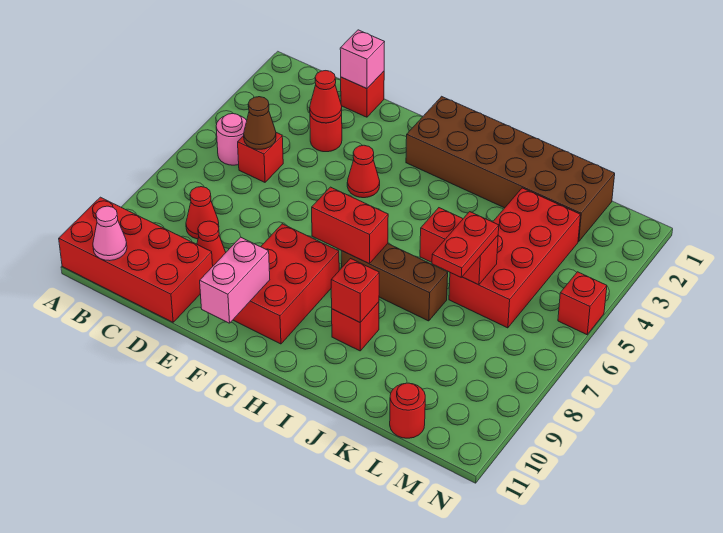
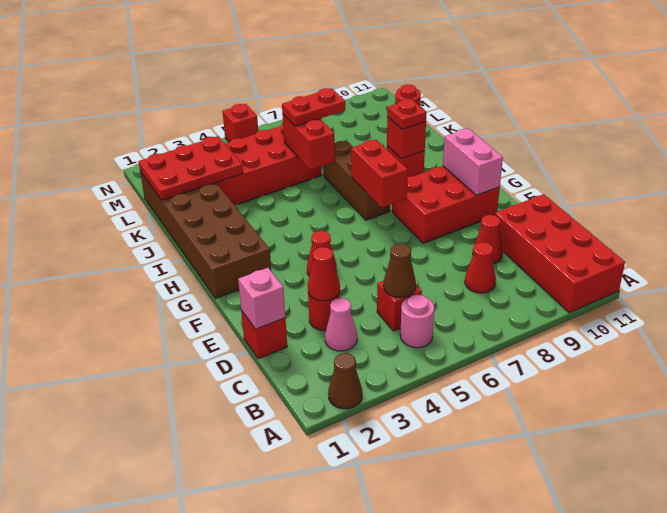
none -> brown cone A2 level 1
pink cone B11 level 2 -> pink cone C3 level 1
pink brick F10:F11 level 2 -> pink brick F10:G10 level 2
none -> red plate I9 level 3
none -> red plate K1:L3 level 2

